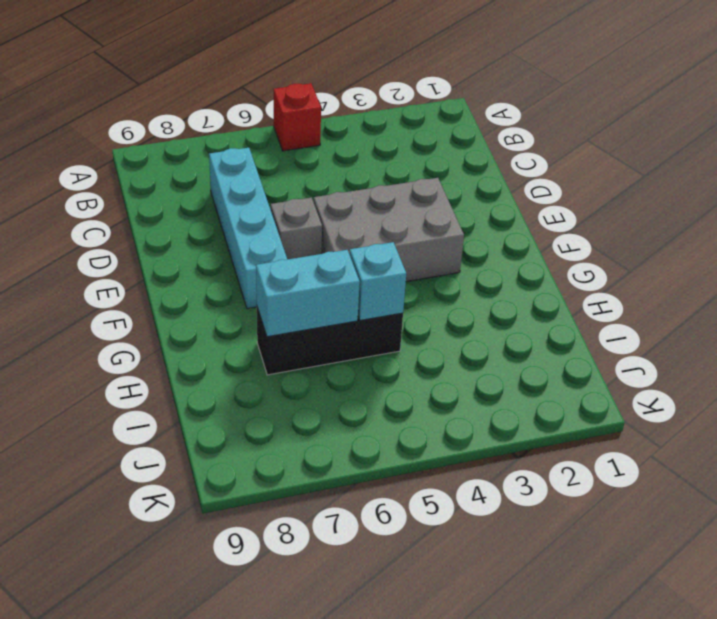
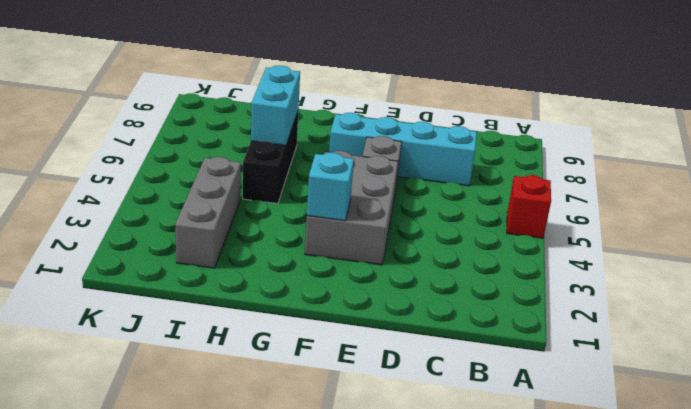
cyan brick H5 level 2 -> cyan brick F3 level 2
none -> grey brick I2:I4 level 1

